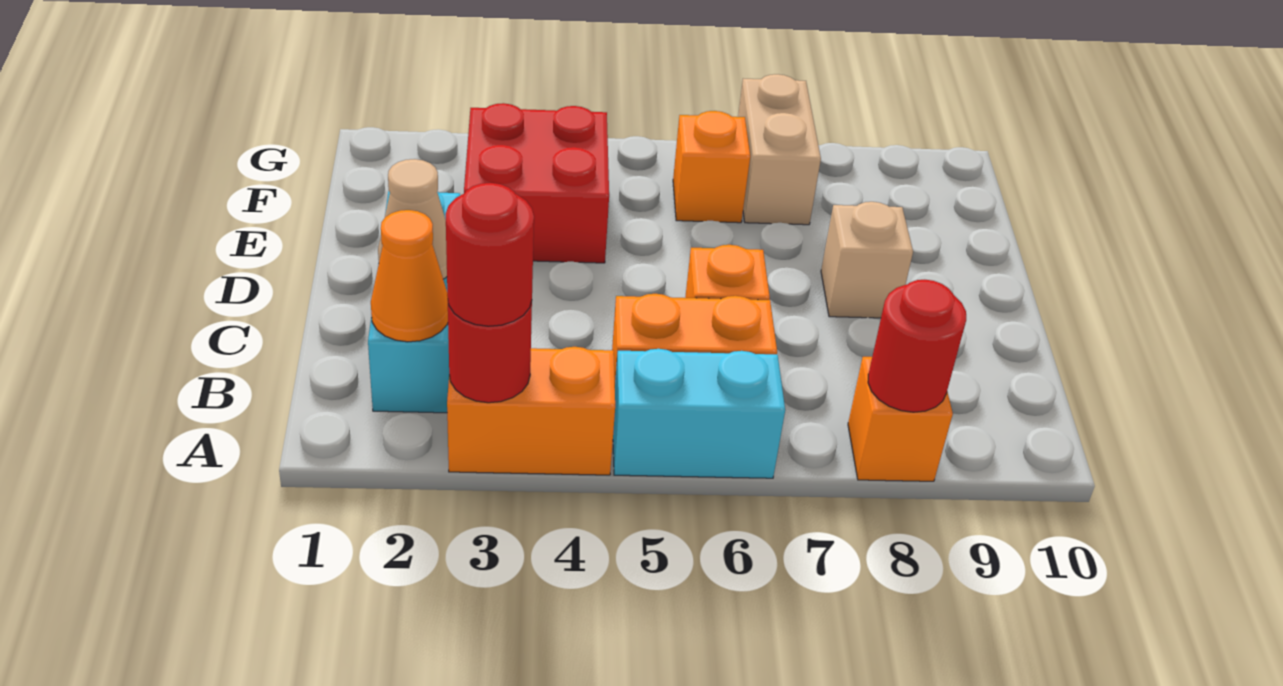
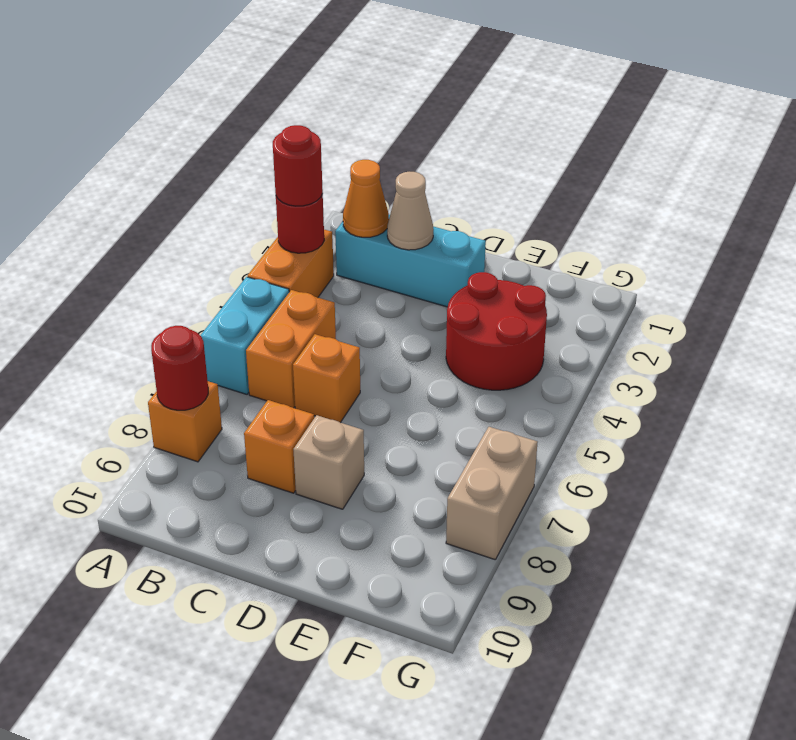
red brick E3:F4 level 1 -> red round brick E3:F4 level 1
orange brick F6 level 1 -> orange brick C8 level 1
tan brick F7:G7 level 1 -> tan brick G7:G8 level 1

